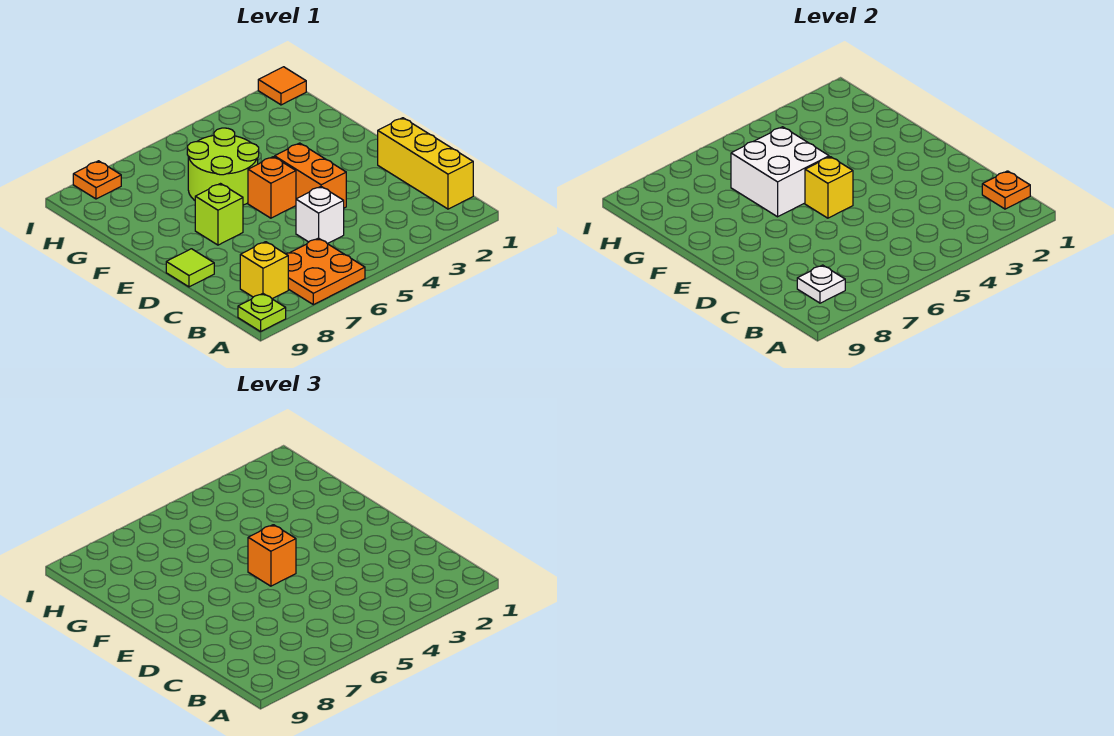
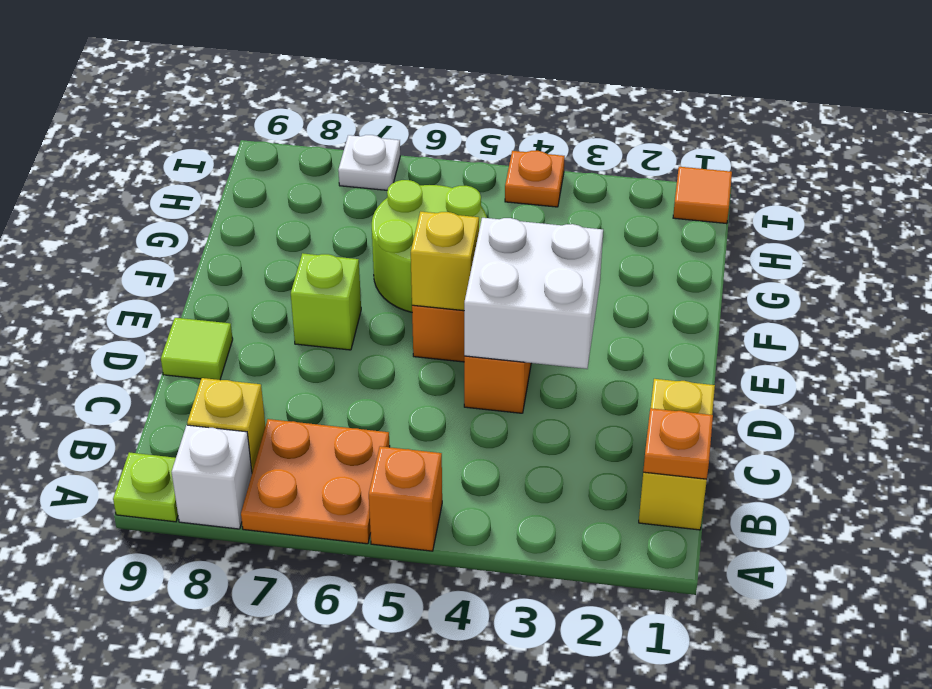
yellow brick B1:D1 level 1 -> yellow brick B1:C1 level 1
white plate B8 level 2 -> white plate I7 level 1
white brick C5 level 1 -> white brick A8 level 1
orange brick E5 level 3 -> orange brick A5 level 1
white brick F5:G6 level 2 -> white brick D3:E4 level 2
orange plate I8 level 1 -> orange plate I4 level 1

